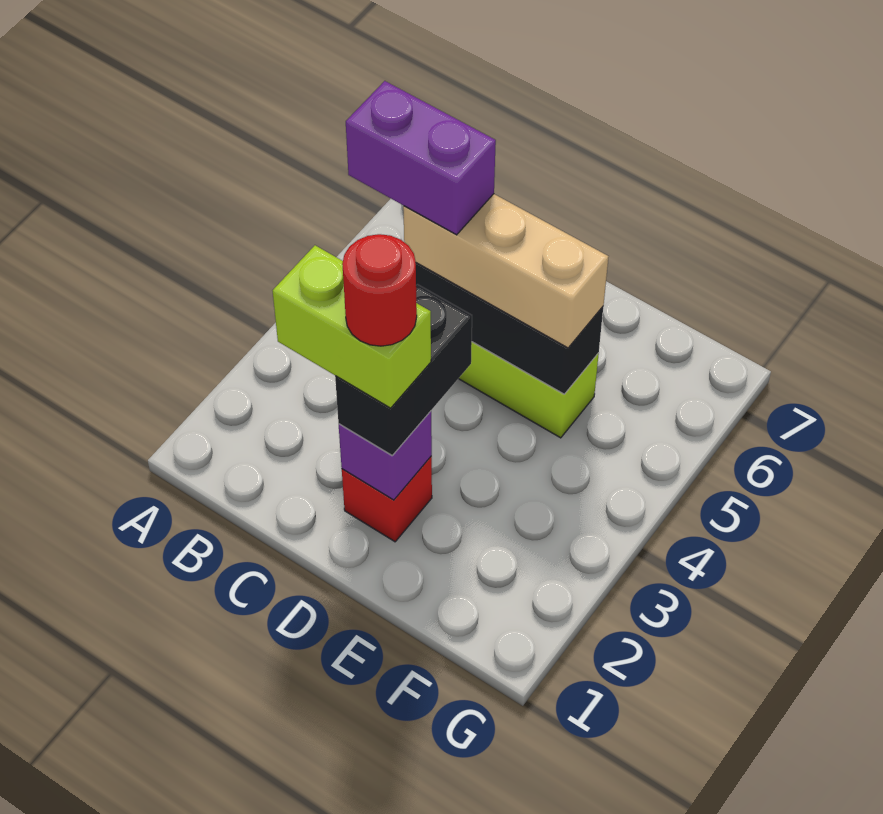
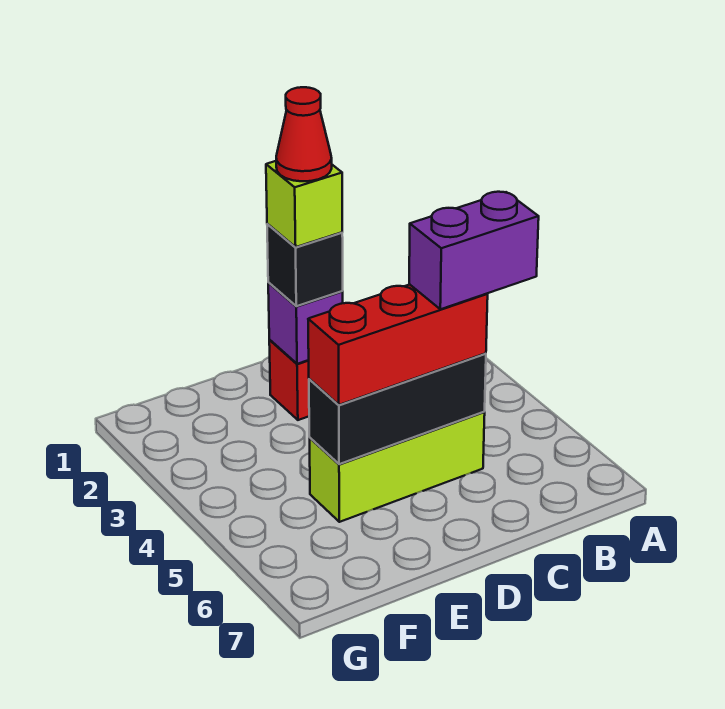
lime brick C2:D2 level 4 -> lime brick D2 level 4
tan brick C5:E5 level 3 -> red brick C5:E5 level 3
black brick D2:D3 level 3 -> black brick D2 level 3
red round brick D2 level 5 -> red cone D2 level 5

